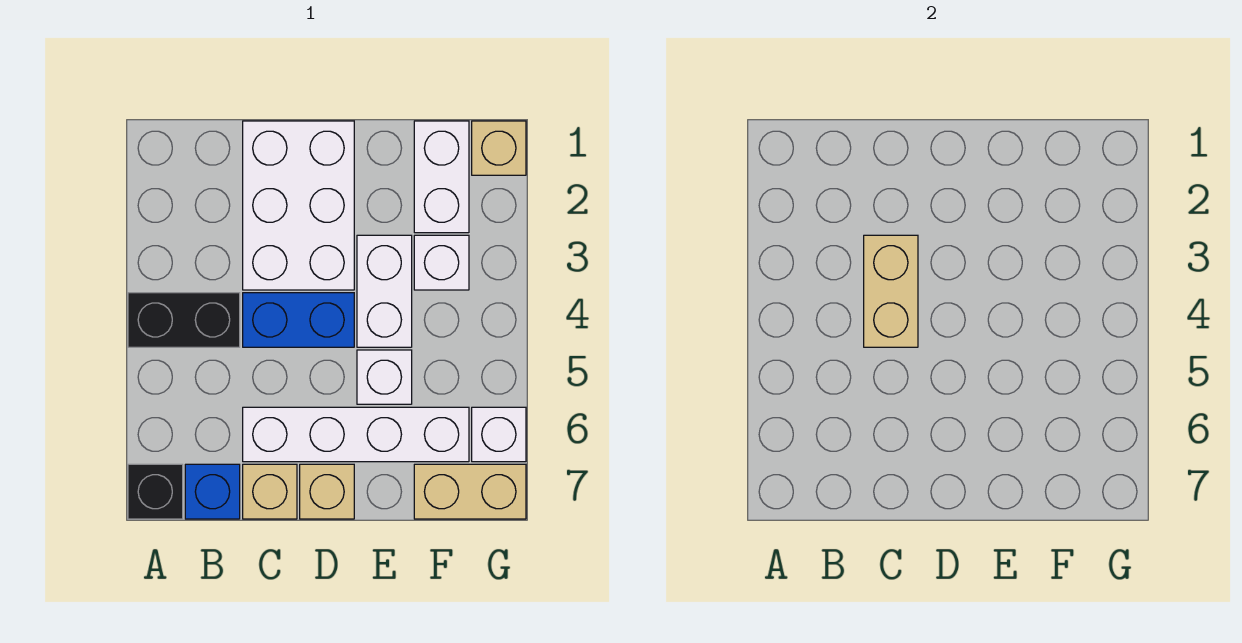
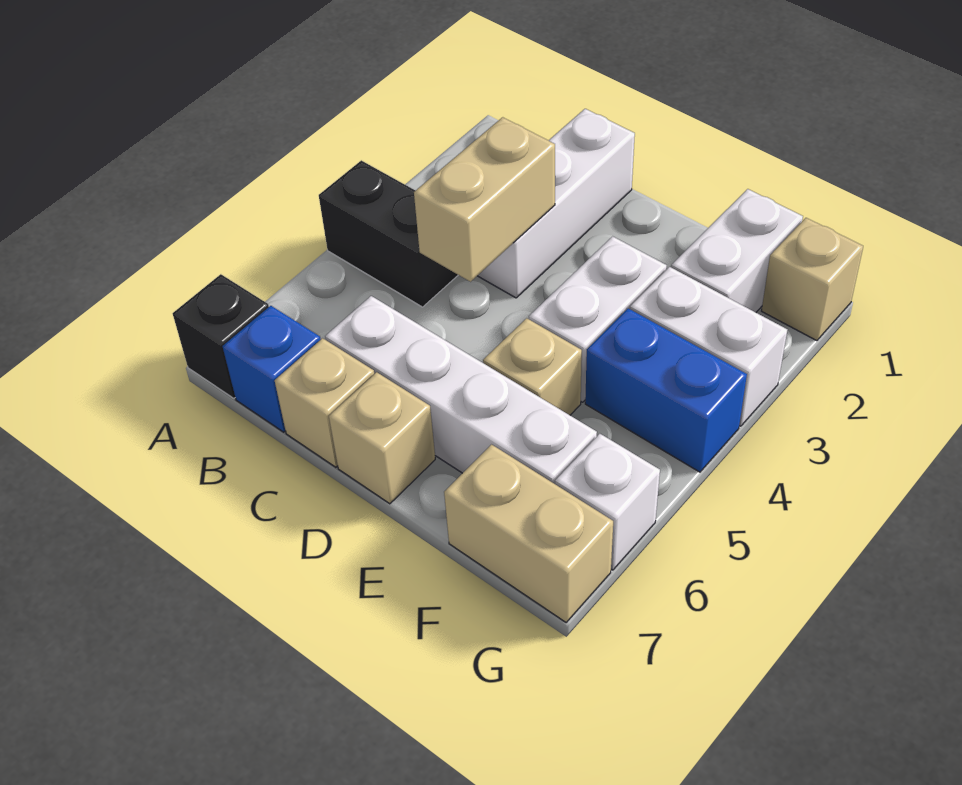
white brick C1:D3 level 1 -> white brick C1:C3 level 1
blue brick C4:D4 level 1 -> blue brick F4:G4 level 1
white brick E5 level 1 -> tan brick E5 level 1
white brick F3 level 1 -> white brick F3:G3 level 1

